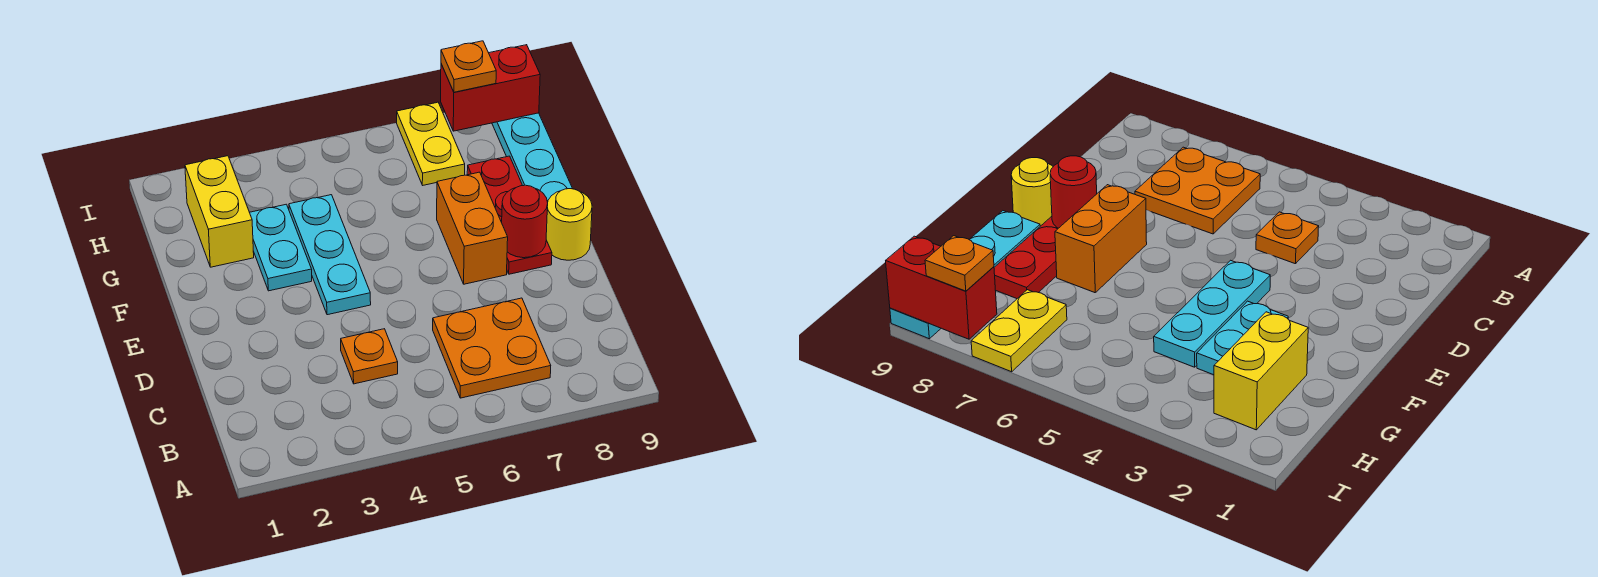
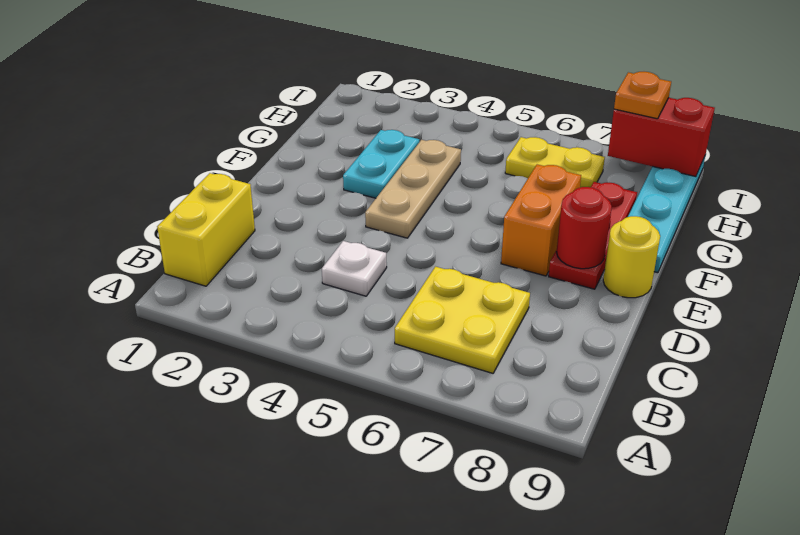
orange plate B6:C7 level 1 -> yellow plate B6:C7 level 1
orange plate C4 level 1 -> white plate C4 level 1
cyan plate E4:G4 level 1 -> tan plate E4:G4 level 1
yellow brick G2:H2 level 1 -> yellow brick B1:C1 level 1
yellow plate H7:I7 level 1 -> yellow plate H6:H7 level 1

